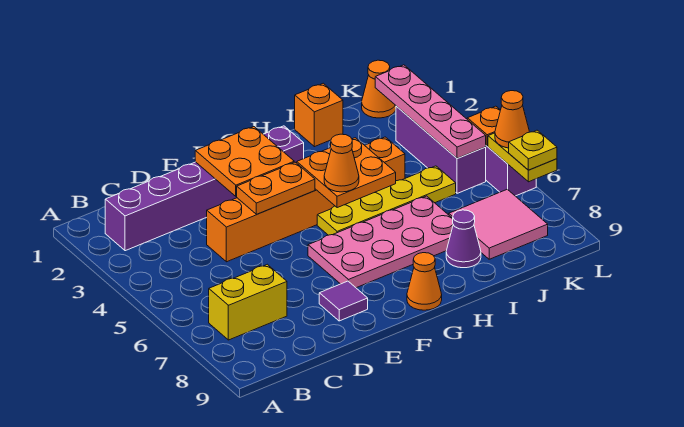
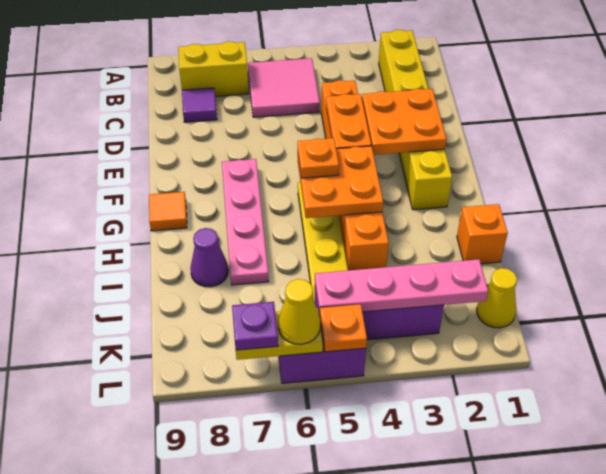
purple brick B2:G2 level 1 -> yellow brick B2:G2 level 1
yellow brick B7:C7 level 1 -> yellow brick B7:B8 level 1
purple tile E8 level 1 -> purple tile C8 level 1
pink plate F6:I7 level 1 -> pink plate F7:I7 level 1
orange cone G5 level 3 -> orange plate G5 level 3
orange cone G9 level 1 -> orange tile G9 level 1
pink tile J7:K8 level 1 -> pink tile B5:C6 level 1
orange cone K1 level 1 -> yellow cone K1 level 1
orange cone L6 level 3 -> yellow cone L6 level 3
yellow plate L7 level 3 -> purple plate L7 level 3

